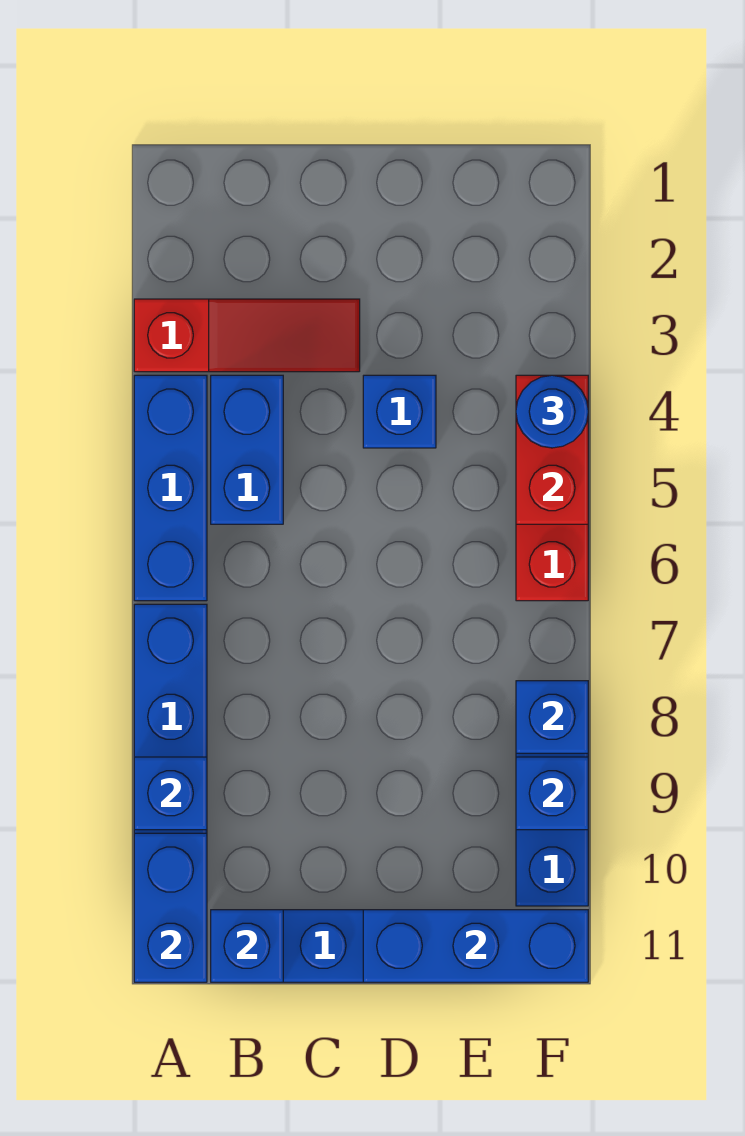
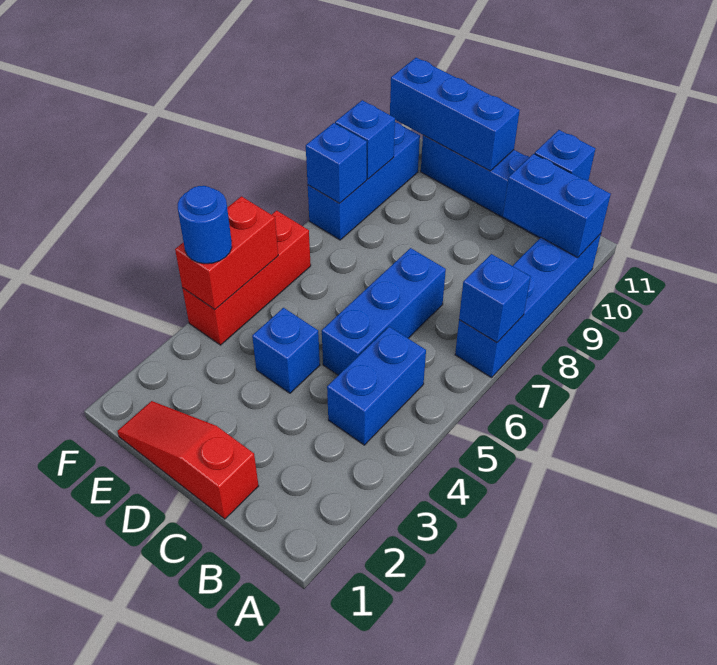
red slope A3:C3 level 1 top A -> red slope C1:E1 level 1 top C
blue brick A4:A6 level 1 -> blue brick C5:C7 level 1
blue brick A9 level 2 -> blue brick A7 level 2
blue brick A10:A11 level 2 -> blue brick A10:B10 level 2

